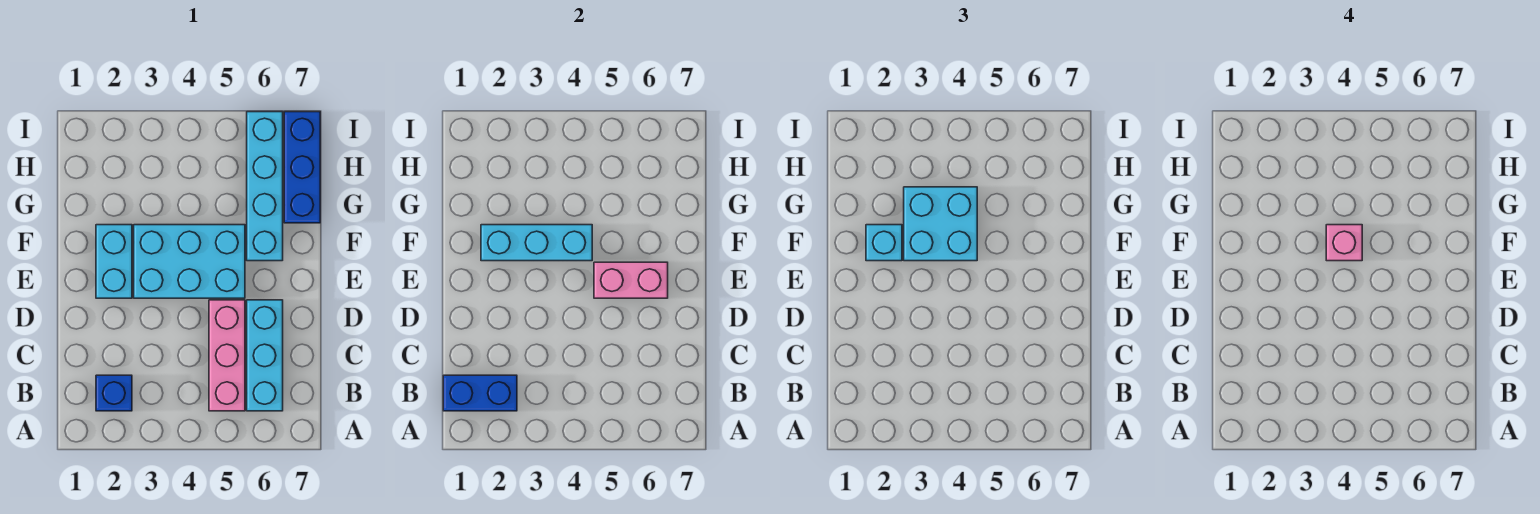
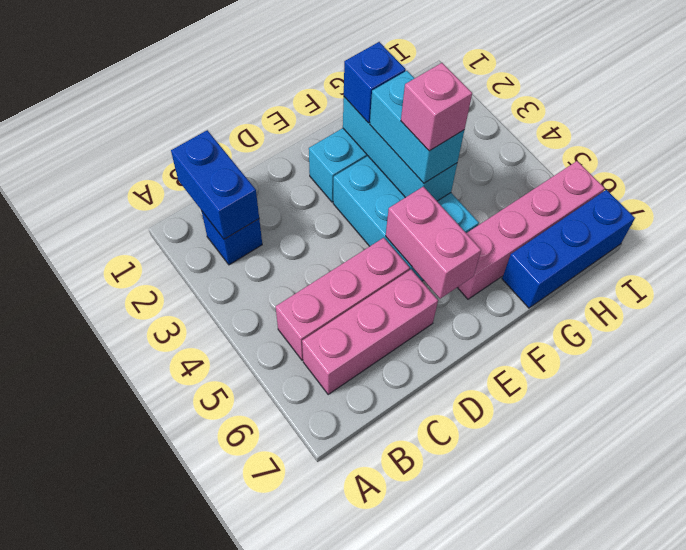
cyan brick B6:D6 level 1 -> pink brick B6:D6 level 1
cyan brick F2 level 3 -> blue brick F2 level 3
cyan brick F3:G4 level 3 -> cyan brick F3:F4 level 3
cyan brick F6:I6 level 1 -> pink brick F6:I6 level 1

